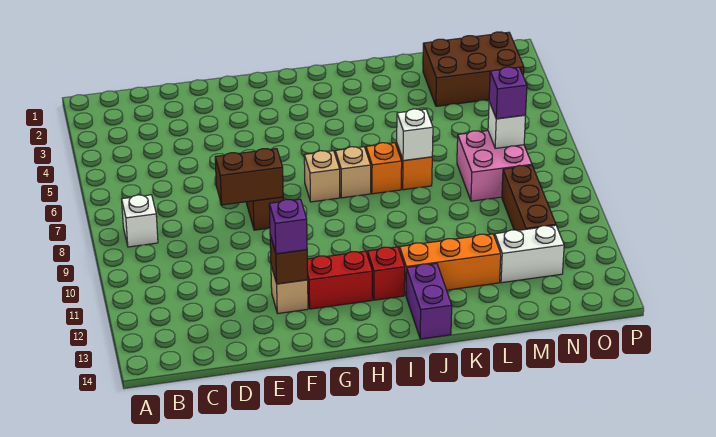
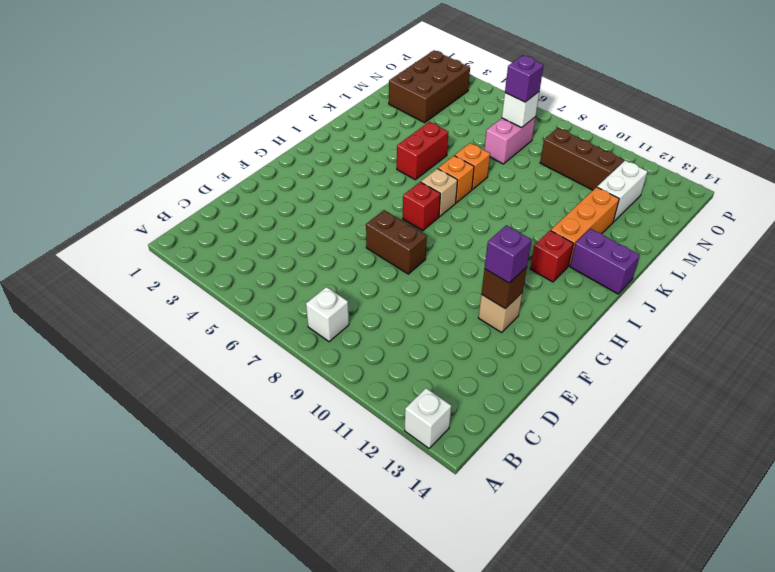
brown brick E8:F8 level 2 -> none
red brick G12:H12 level 1 -> red brick J5:K5 level 1
tan brick H7 level 1 -> red brick H7 level 1
white brick K7 level 2 -> white brick A13 level 1
pink brick M7:N8 level 1 -> pink brick M7:N7 level 1

